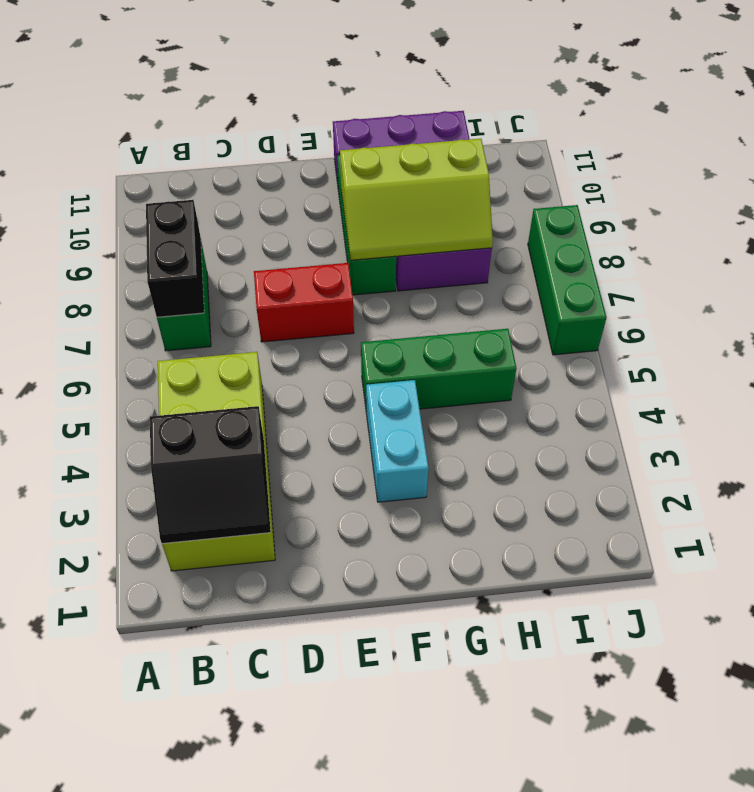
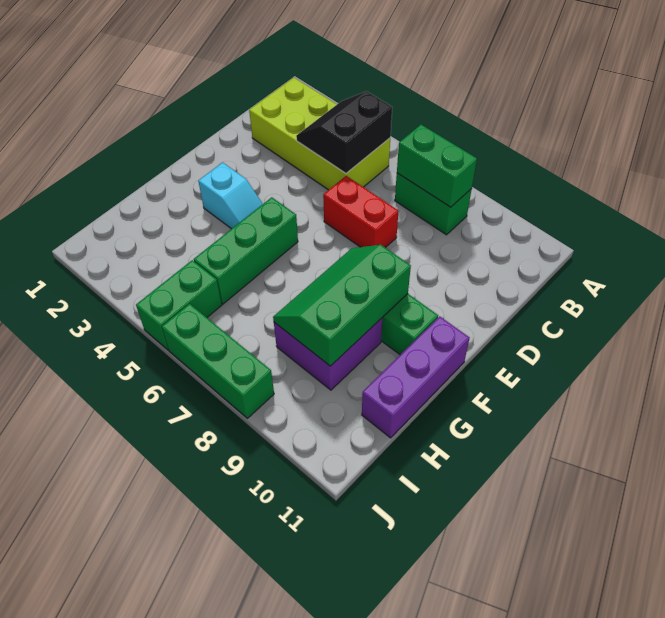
black slope B2:C3 level 2 top 3 -> black slope B4:C5 level 2 top 5
black brick B7:B8 level 2 -> green brick B7:B8 level 2
red brick D7:E7 level 1 -> red brick D6:D7 level 1
cyan brick F3:F4 level 1 -> cyan slope F3:F4 level 1 top 3
lime slope F8:H9 level 2 top 9 -> green slope F8:H9 level 2 top 9
none -> green brick I5:J5 level 1

